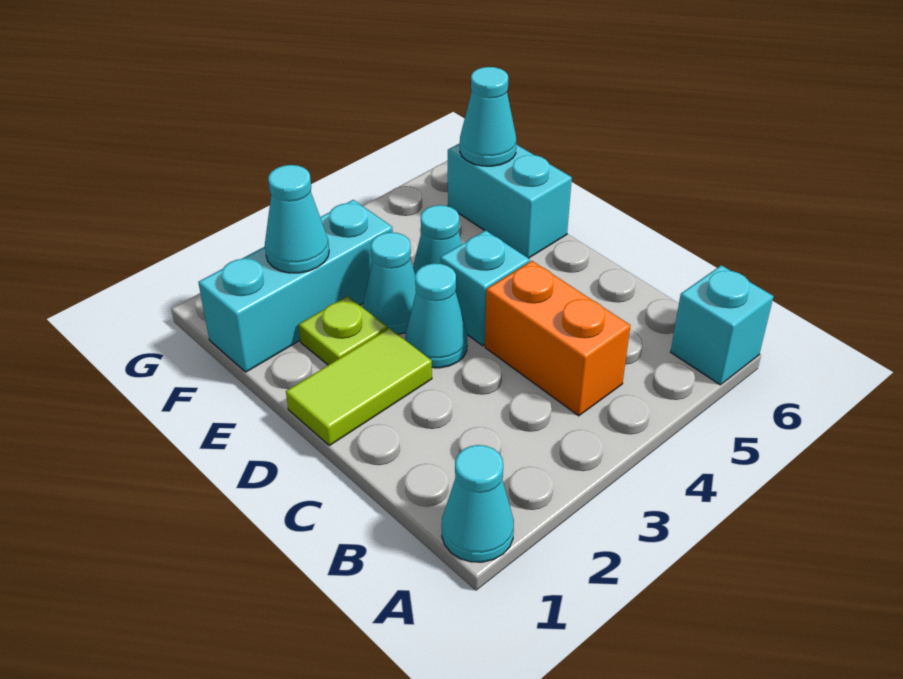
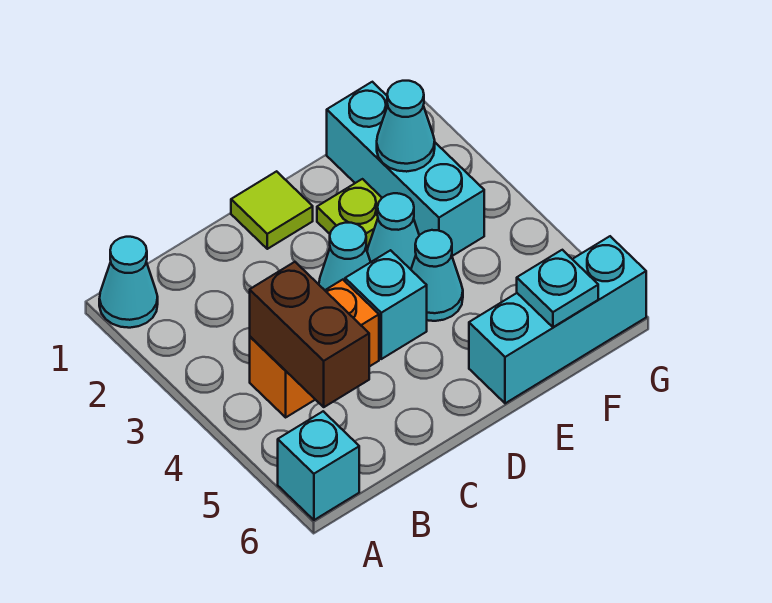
none -> brown brick B4:B5 level 2
lime tile D1:D2 level 1 -> lime tile D1 level 1
cyan brick E6:F6 level 1 -> cyan brick E6:G6 level 1
cyan cone F6 level 2 -> cyan plate F6 level 2

